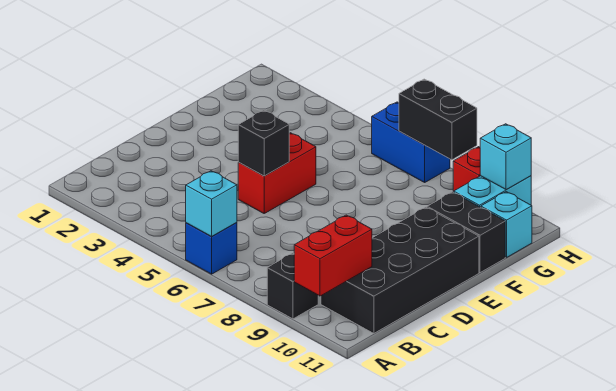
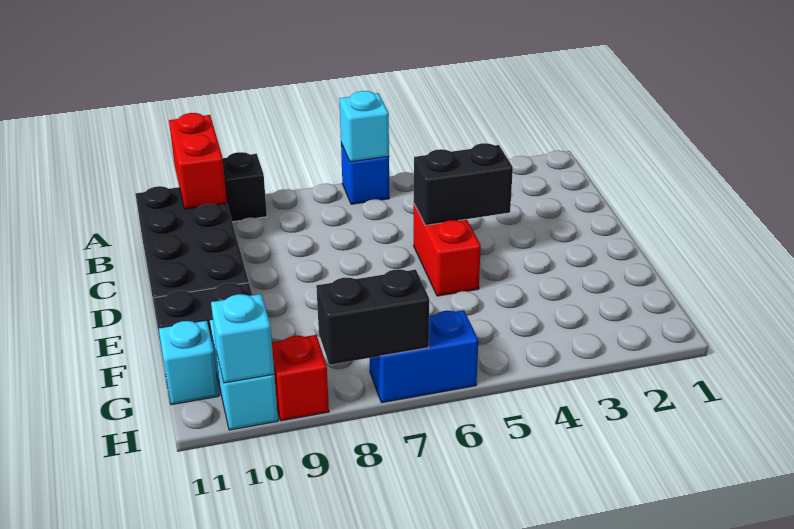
black brick D5 level 2 -> black brick D4:D5 level 2

